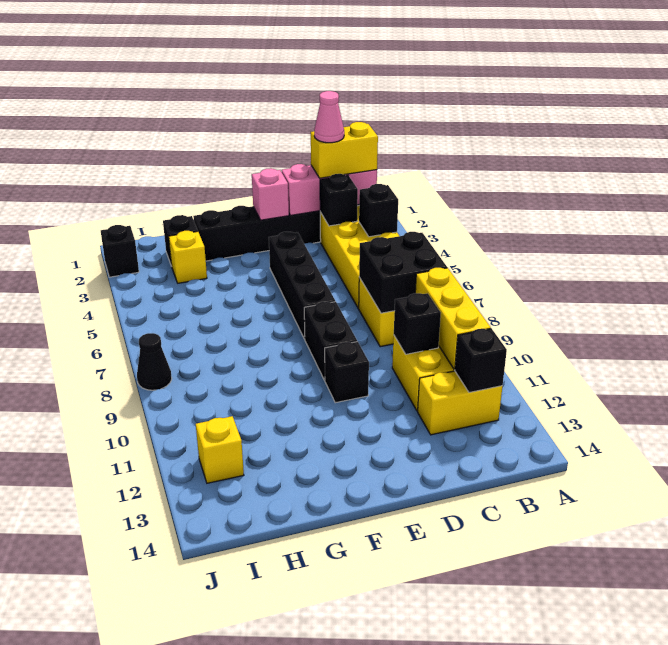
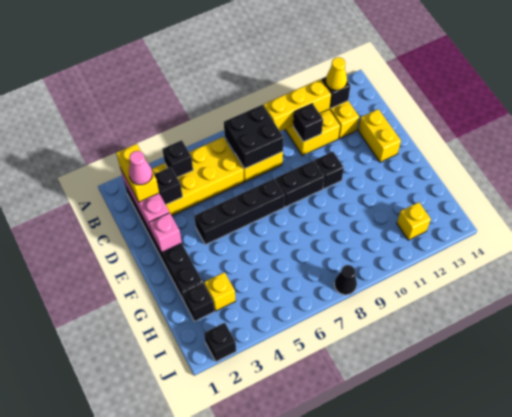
none -> yellow cone B12 level 3
none -> yellow brick D13:E13 level 1

